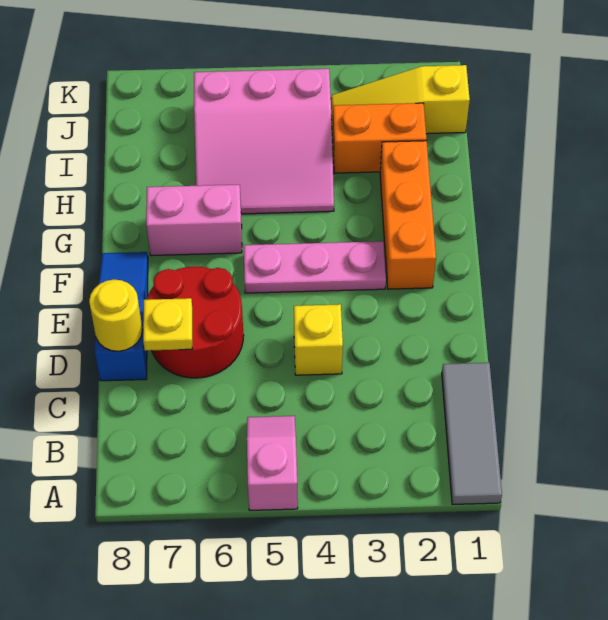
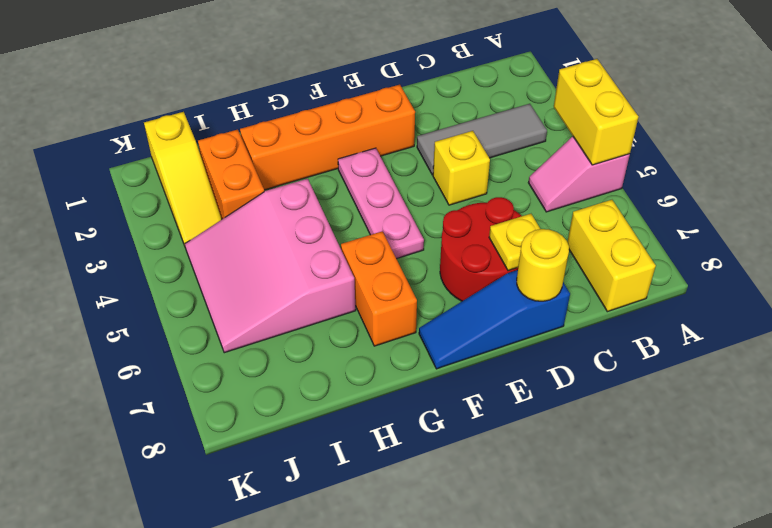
grey tile A1:C1 level 1 -> grey tile B3:D3 level 1
none -> yellow brick A4:A5 level 2
none -> yellow brick B7:B8 level 1
orange brick F2:H2 level 1 -> orange brick E2:H2 level 1
pink brick G6:G7 level 1 -> orange brick G6:G7 level 1
pink slope H4:J6 level 1 top J -> pink slope H4:J6 level 1 top H

